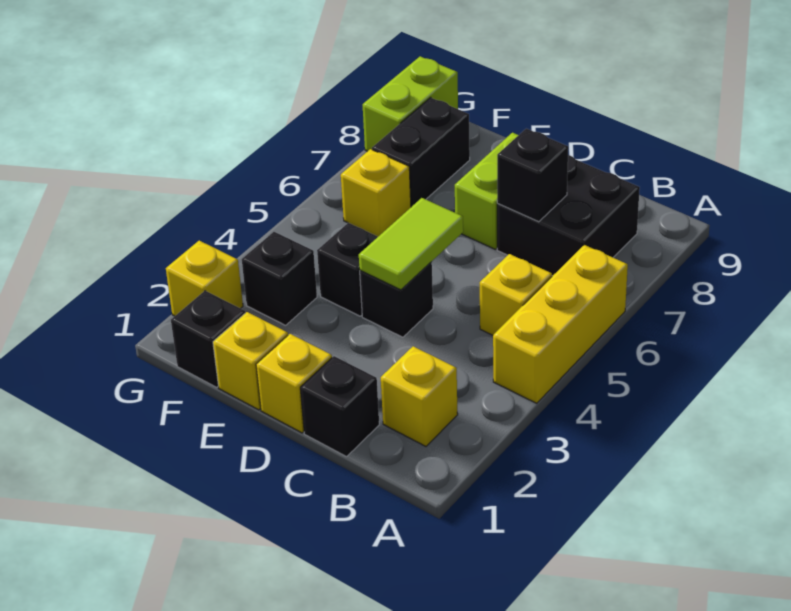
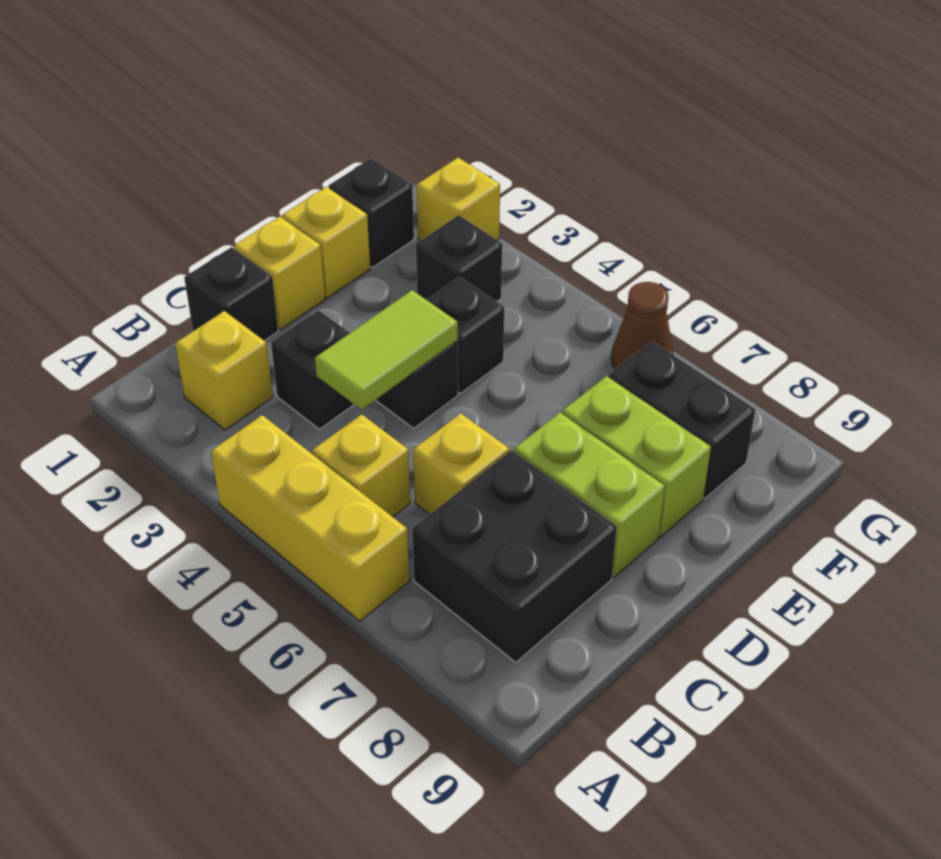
black brick C7 level 2 -> black brick C3 level 1
lime tile D4:D5 level 2 -> lime tile C4:D4 level 2
yellow brick F6 level 1 -> yellow brick C6 level 1
none -> brown cone G6 level 1
lime brick G8:G9 level 1 -> lime brick E7:E8 level 1

